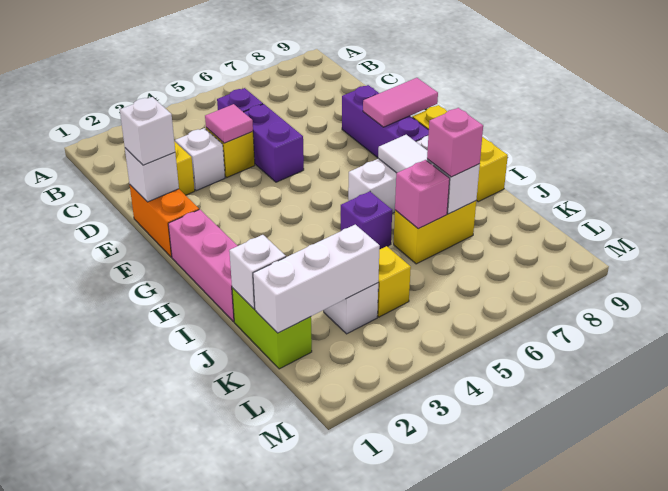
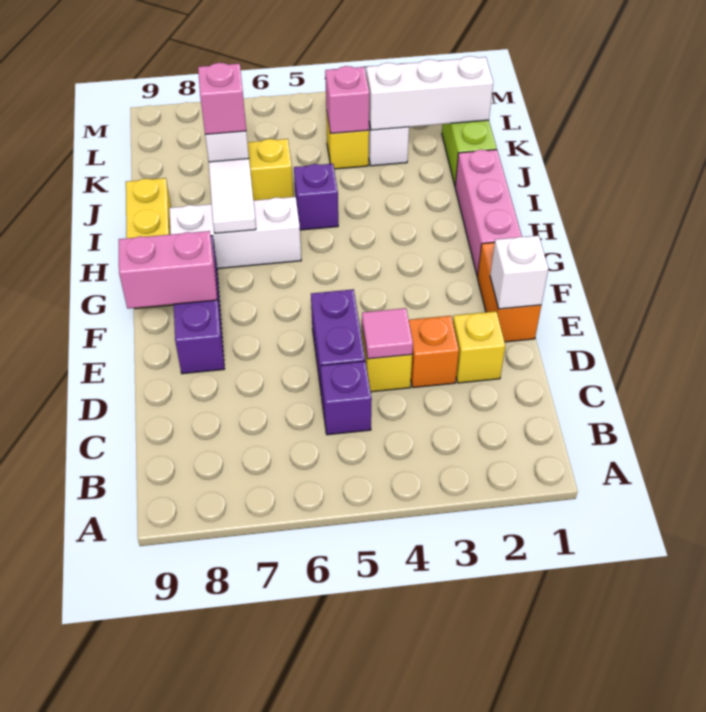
white brick D3 level 1 -> orange brick D3 level 1
white brick E1 level 3 -> none
pink tile F8:F9 level 2 -> pink brick F8:F9 level 2
white brick J1 level 2 -> none
pink brick J6 level 2 -> pink brick K4 level 2

